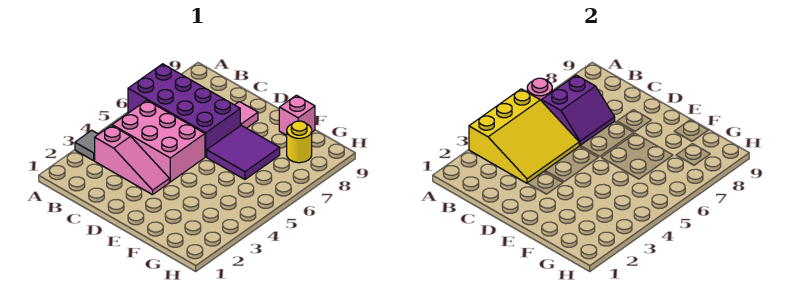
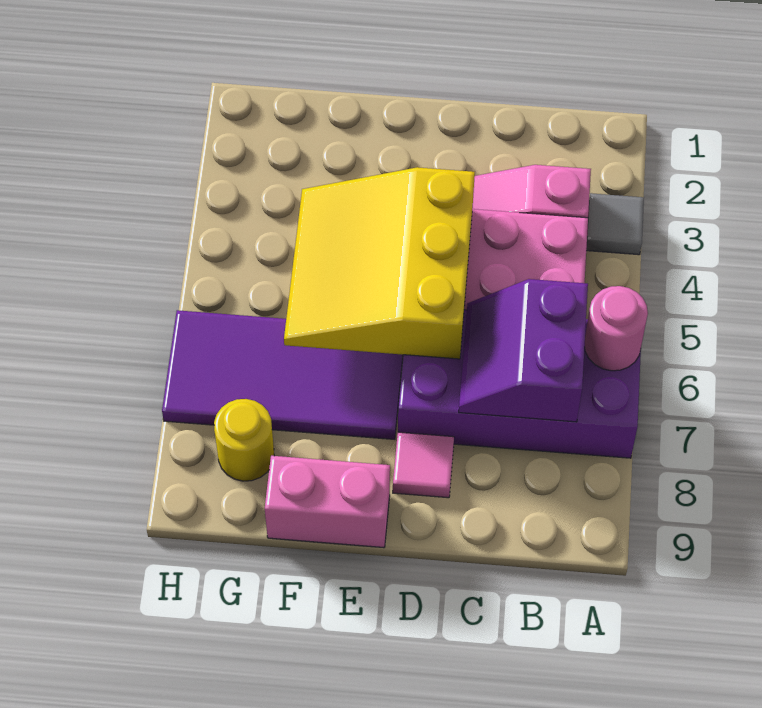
yellow slope A3:C5 level 2 top A -> yellow slope D4:F6 level 2 top D
purple tile E6:F7 level 1 -> purple tile E6:H7 level 1
pink brick F9 level 1 -> pink brick E9:F9 level 1

